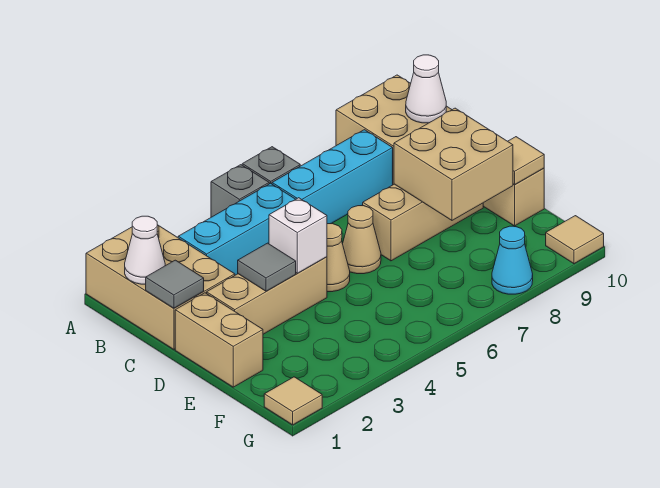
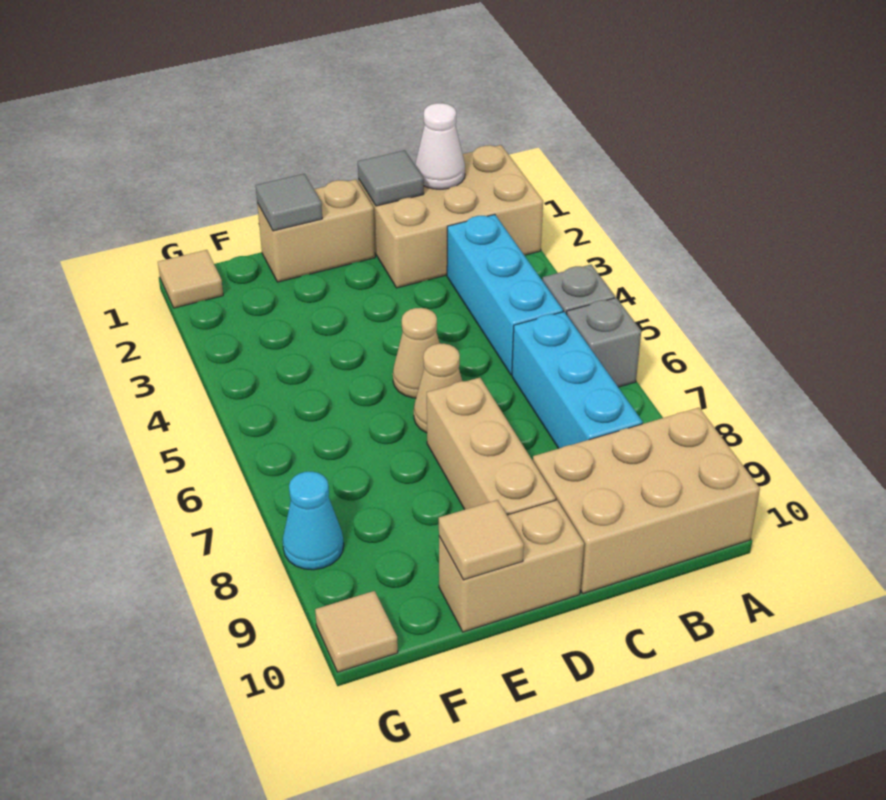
white cone B10 level 2 -> none
tan brick D2:D4 level 1 -> none
grey tile D3 level 2 -> grey tile E1 level 2
white brick D4 level 2 -> none
tan brick D8:E9 level 2 -> none

